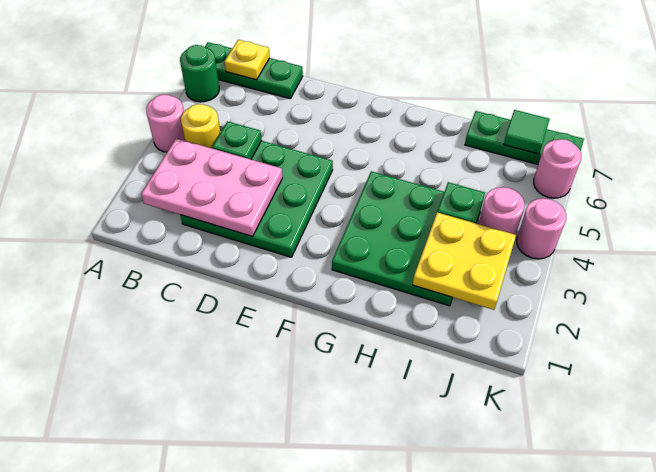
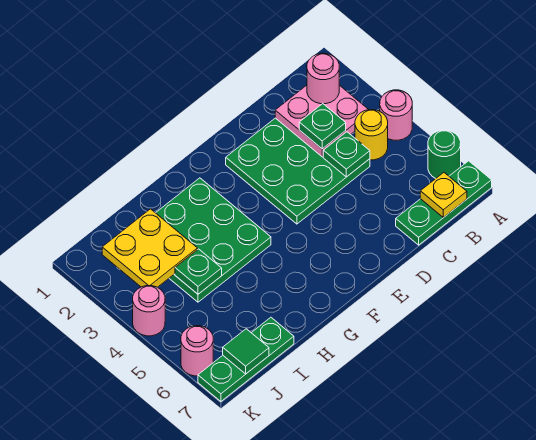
pink plate B2:D3 level 2 -> pink plate B2:C3 level 2
none -> green plate C3 level 3
pink round brick J4 level 1 -> pink round brick B2 level 3

